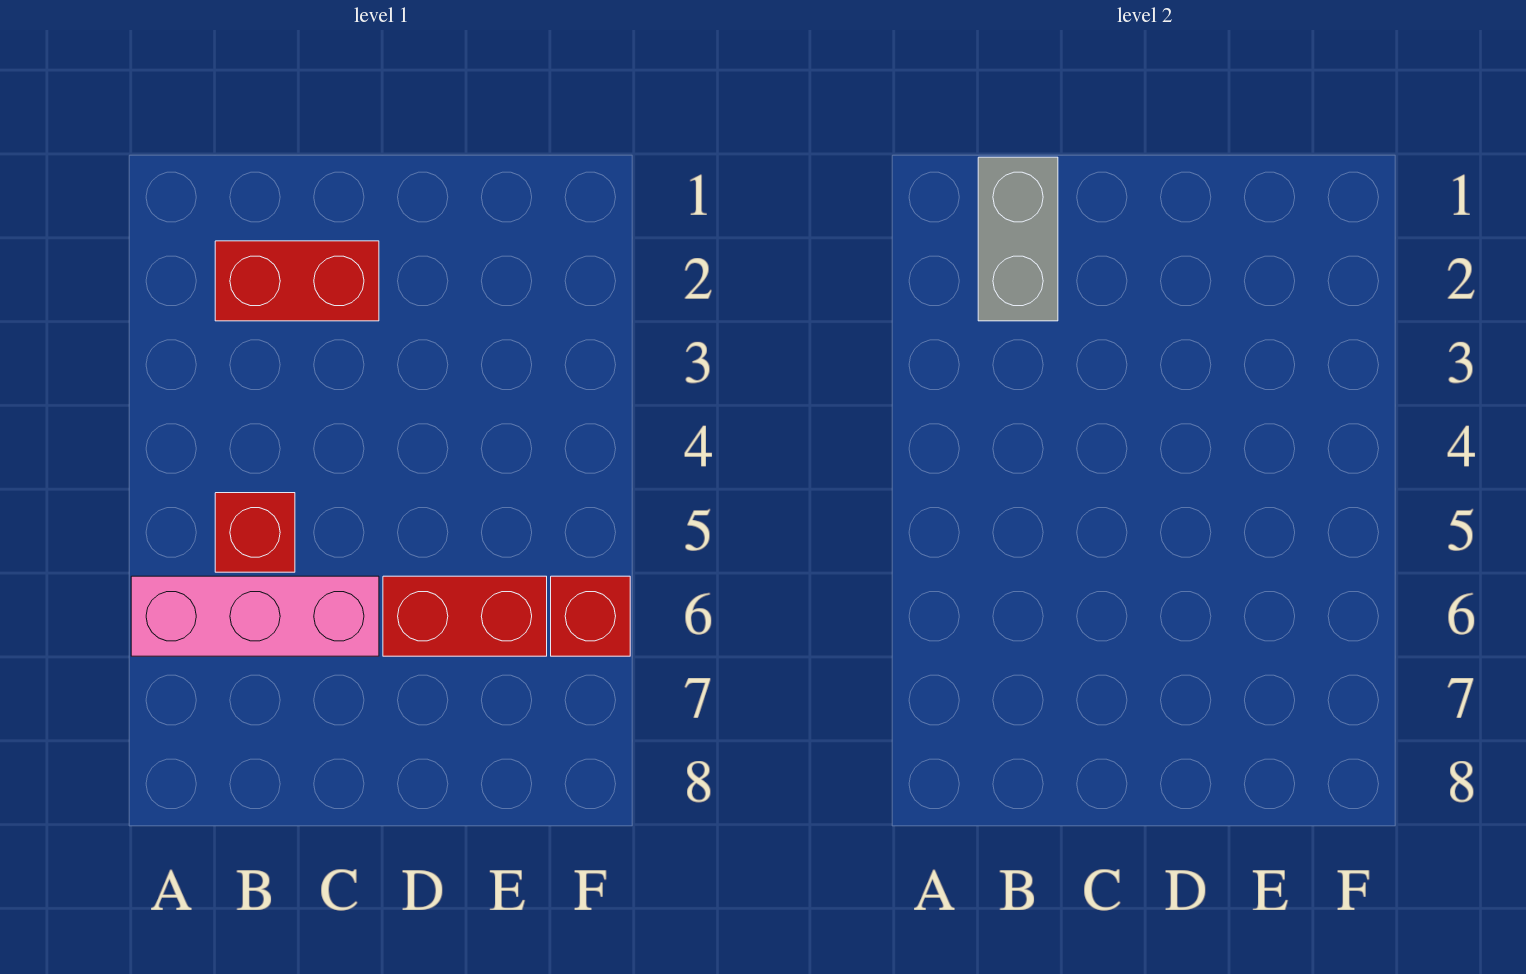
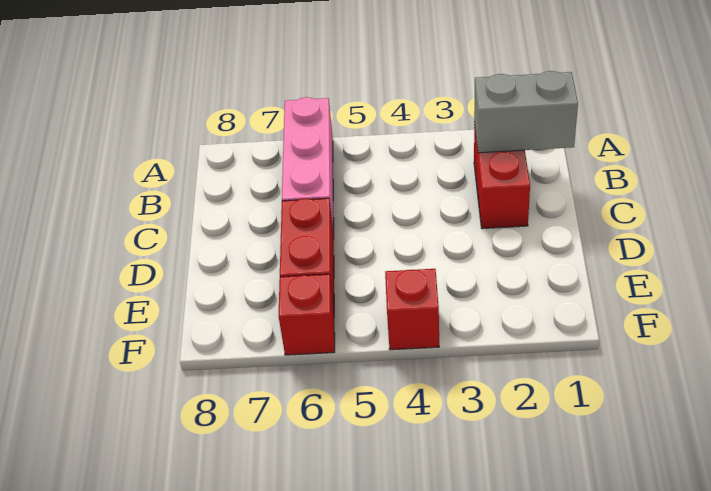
red brick B5 level 1 -> red brick F4 level 1

